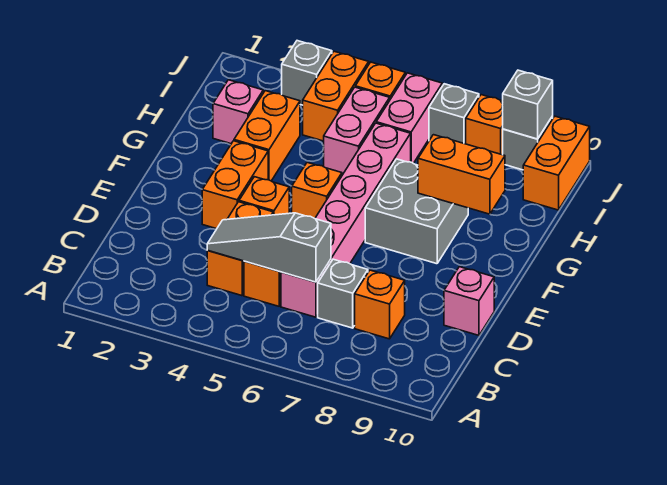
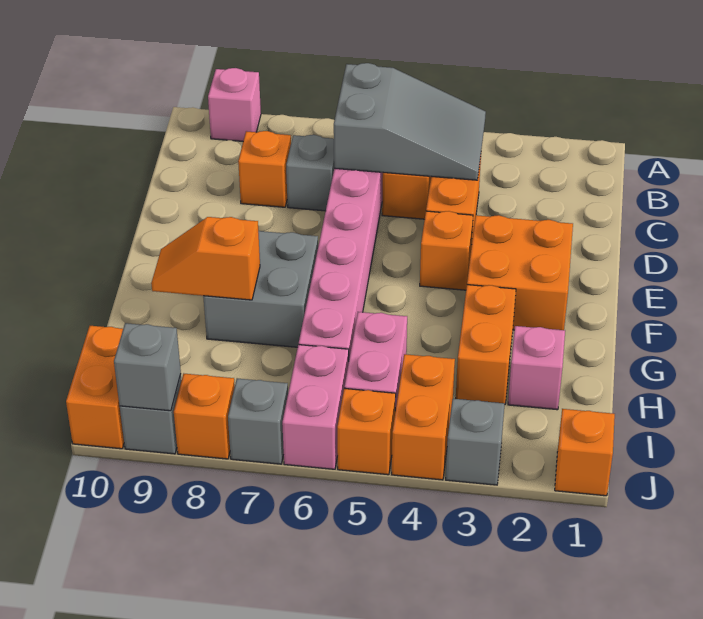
grey slope C4:C6 level 2 top 6 -> grey slope B4:C6 level 2 top 6
pink brick D10 level 1 -> pink brick A9 level 1
orange brick E3:F3 level 1 -> orange brick E2:F3 level 1
orange brick F5 level 1 -> orange brick J1 level 1
orange brick G8:G9 level 2 -> orange slope G8:G9 level 2 top 8

